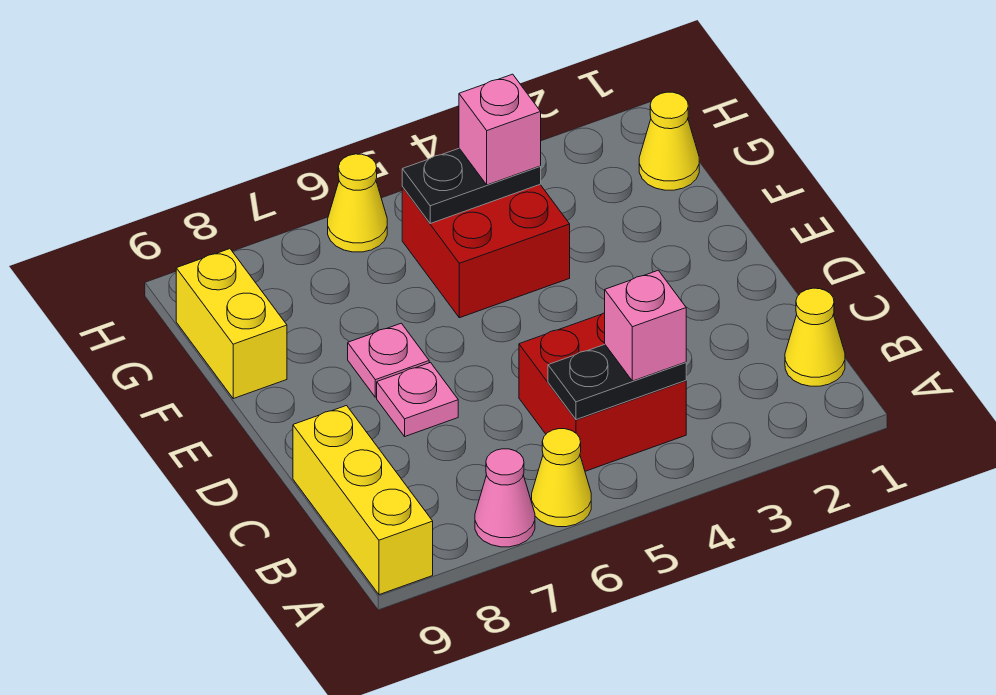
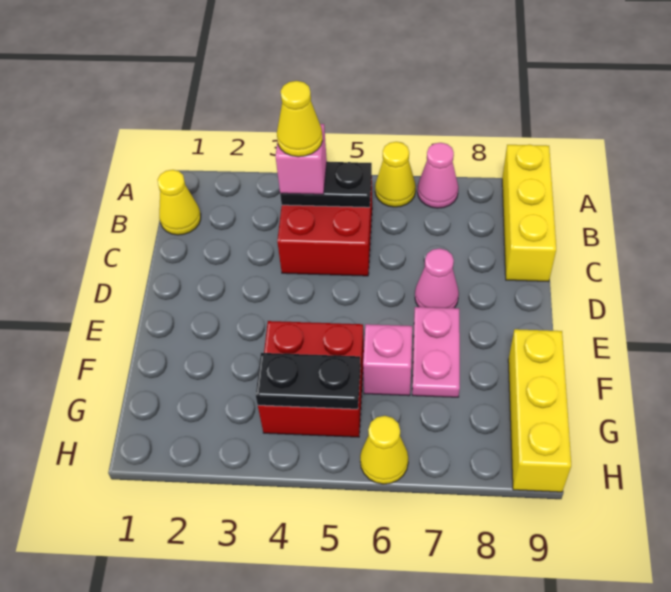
pink plate D7 level 1 -> pink cone D7 level 1
pink plate E7 level 1 -> pink plate E7:F7 level 1
yellow brick F9:G9 level 1 -> yellow brick F9:H9 level 1
yellow cone G1 level 1 -> yellow cone B4 level 4
pink brick G4 level 3 -> pink brick F6 level 1

